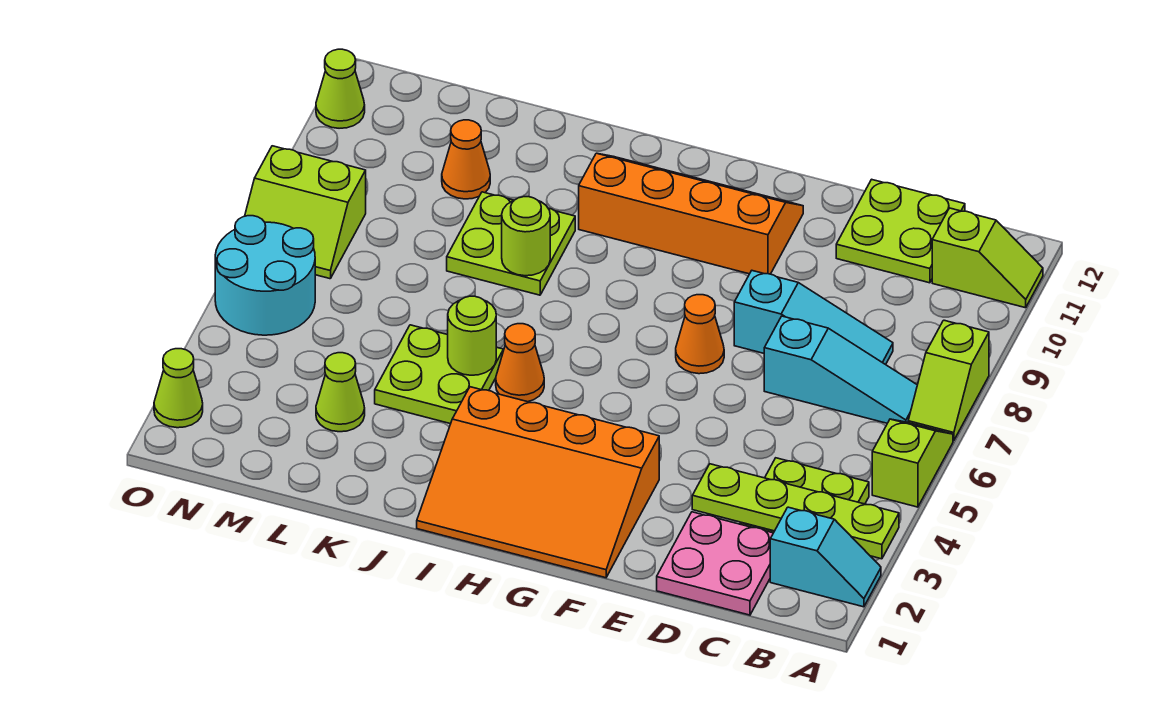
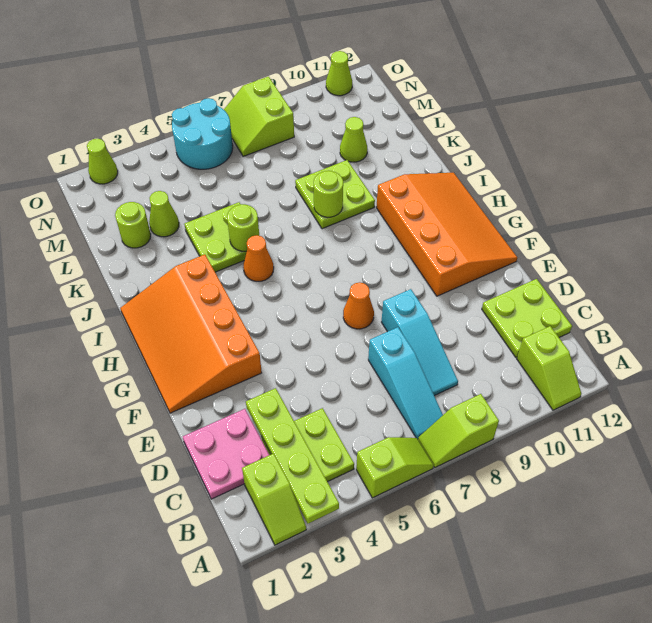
cyan slope A2:B2 level 1 top B -> lime slope A2:B2 level 1 top B
orange slope F10:I11 level 1 top 10 -> orange slope F10:I12 level 1 top 10
none -> lime round brick L2 level 1
orange cone L10 level 1 -> lime cone L10 level 1

